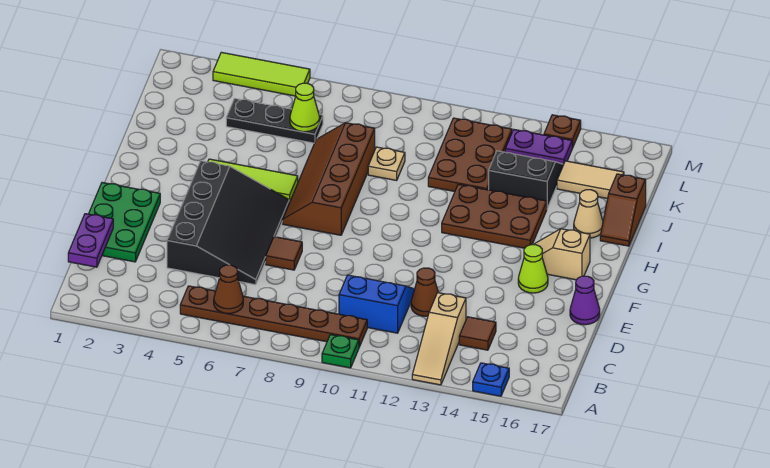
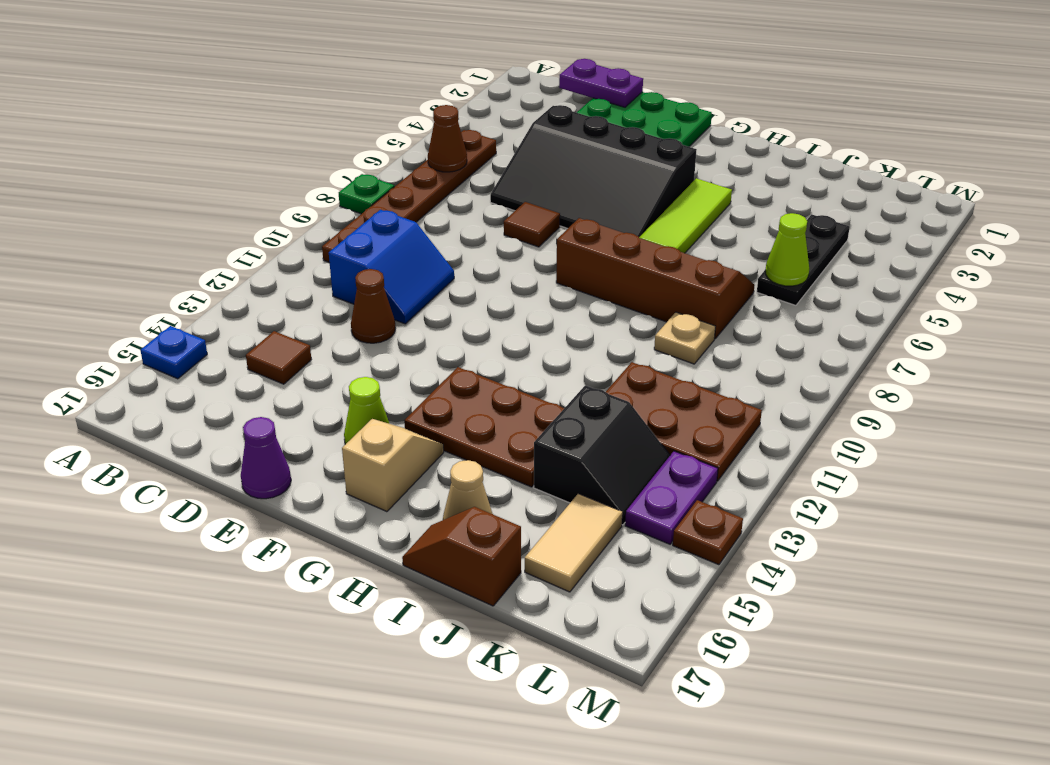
green plate A10 level 1 -> green plate A8 level 1
tan slope A13:C13 level 1 top C -> none
brown plate H12:I14 level 1 -> brown plate G13:I14 level 1
lime tile M3:M5 level 1 -> none

